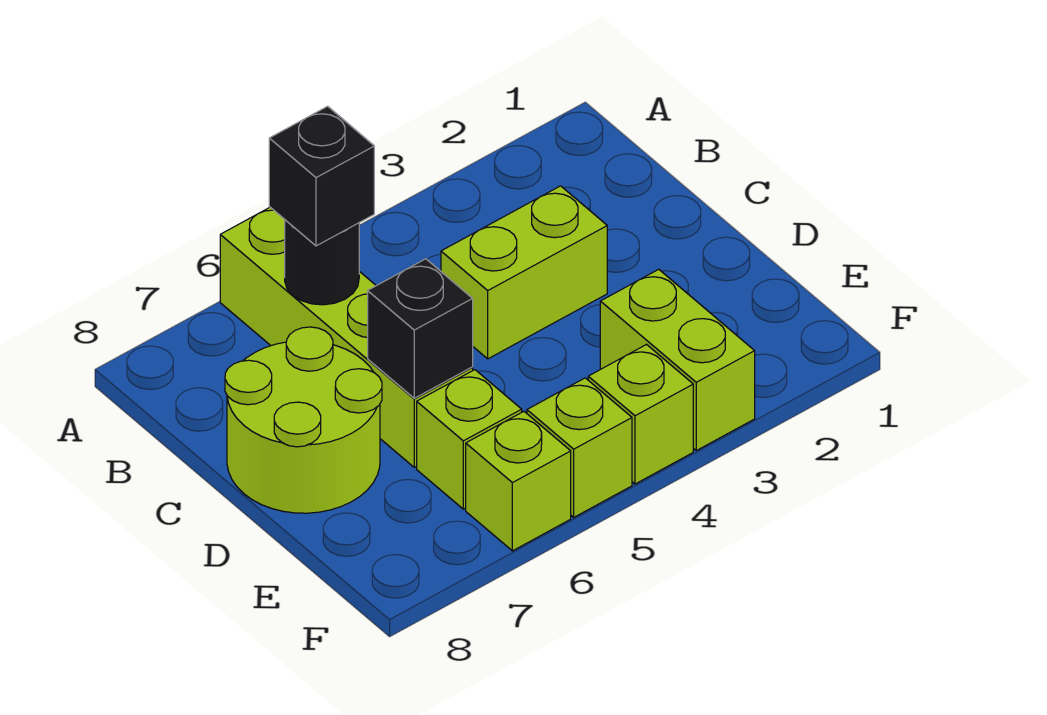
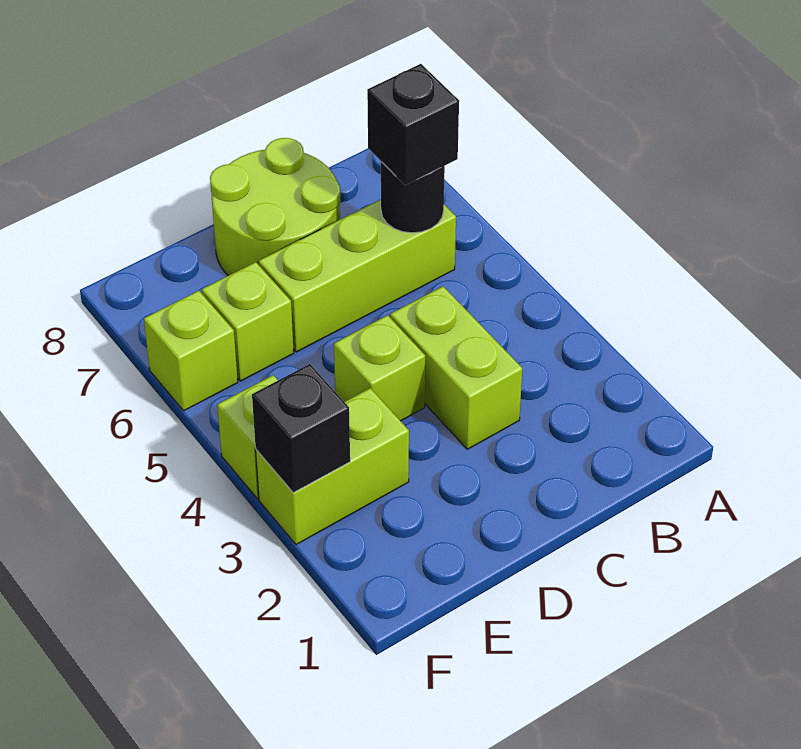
lime brick A6:D6 level 1 -> lime brick B6:D6 level 1
black brick D6 level 2 -> black brick F3 level 2
lime brick F5 level 1 -> lime brick D4 level 1

